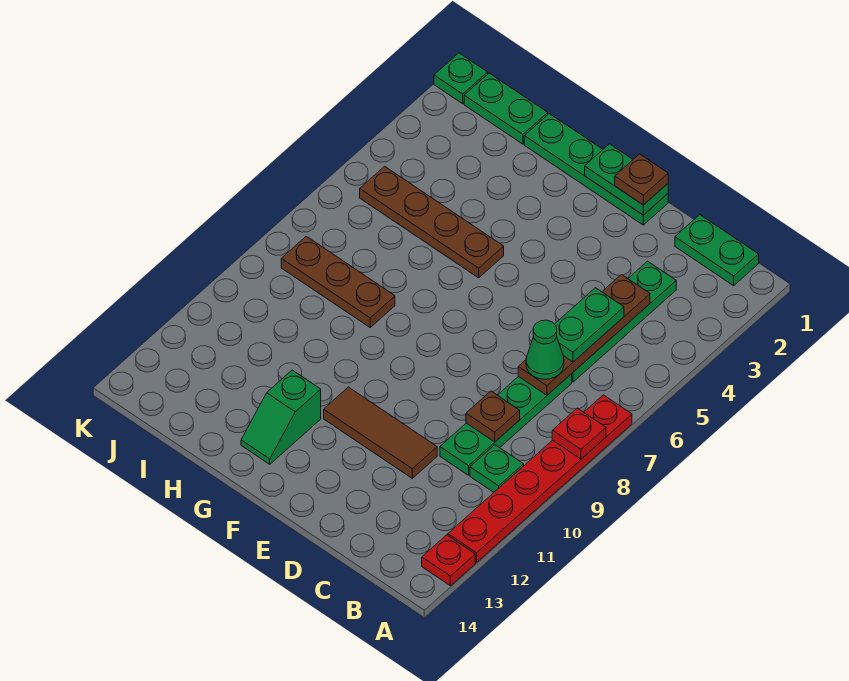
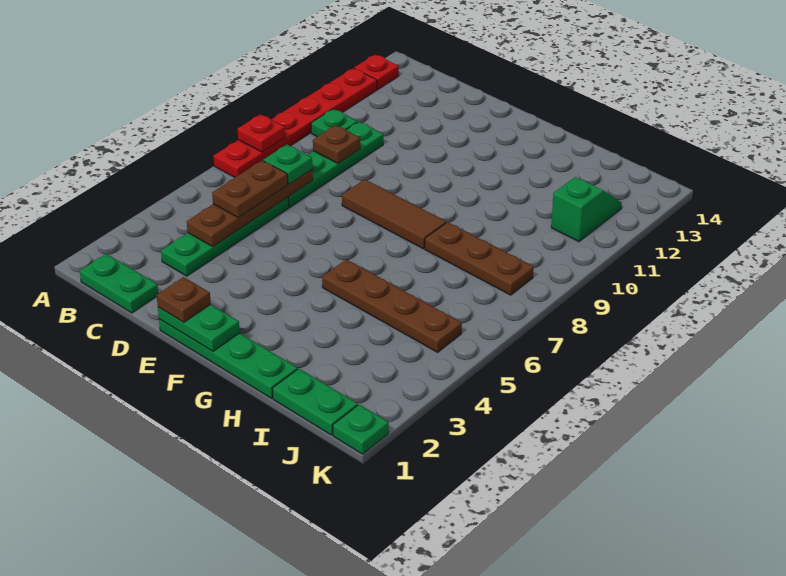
green plate C5:C6 level 3 -> brown plate C5:C6 level 3
green cone C7 level 3 -> green plate C7 level 3
brown tile D11:F11 level 1 -> brown tile E8:G8 level 1
green slope G12:G13 level 1 top 12 -> green slope J11:J12 level 1 top 11

